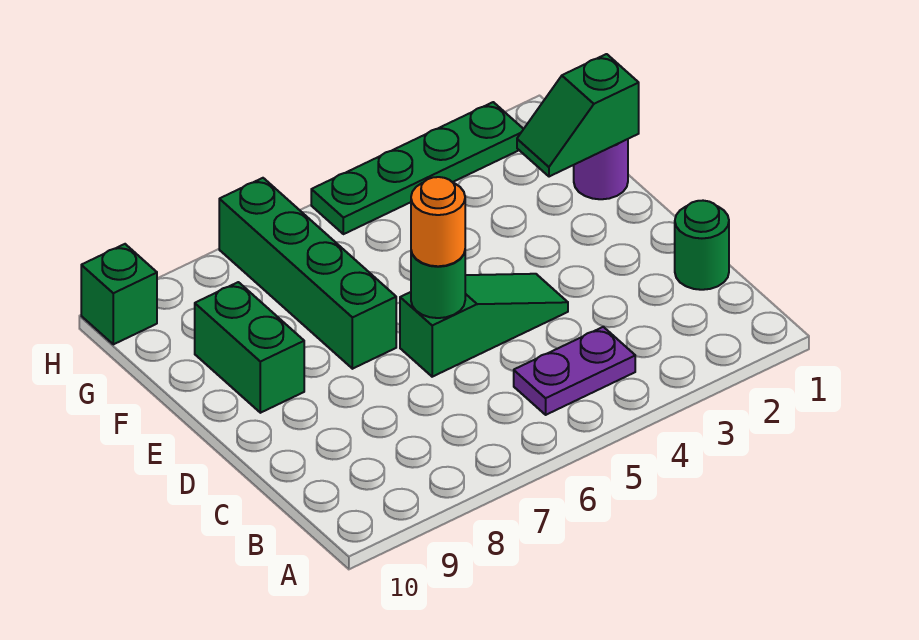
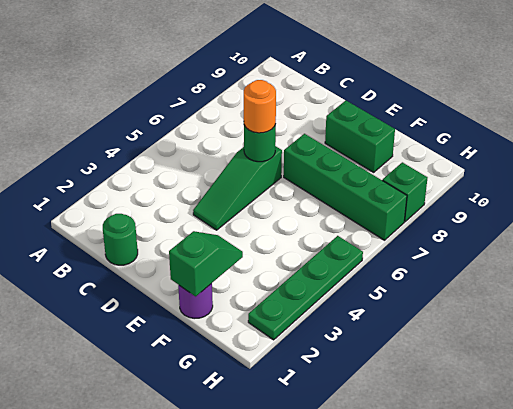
purple plate B4:B5 level 1 -> none
green brick H10 level 1 -> green brick H8 level 1

